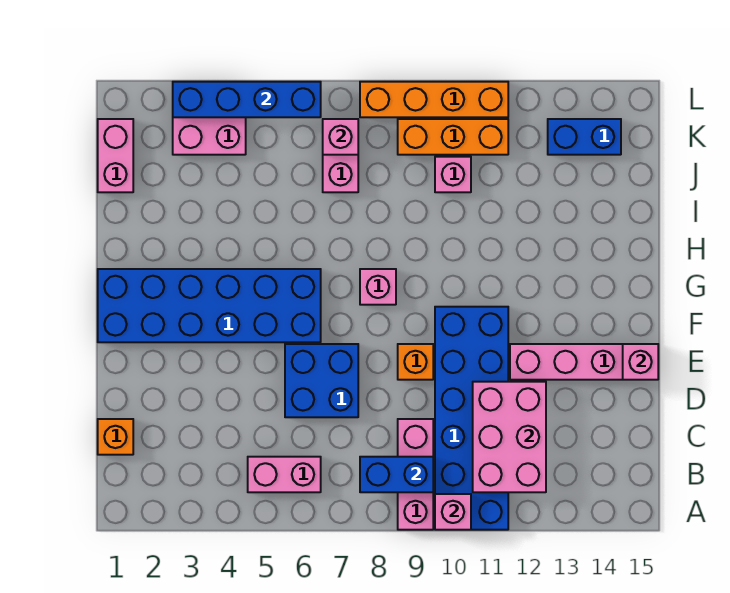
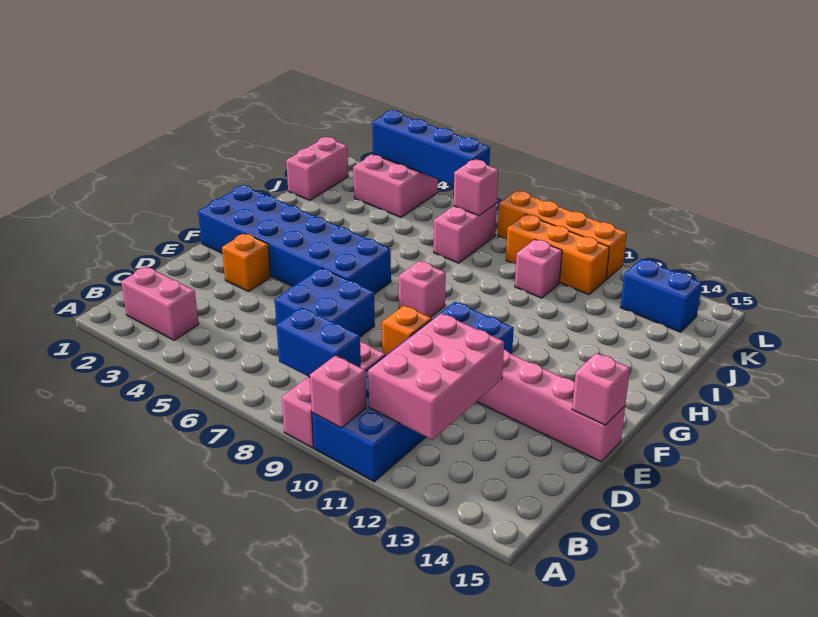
pink brick B5:B6 level 1 -> pink brick B2:B3 level 1
orange brick C1 level 1 -> orange brick E3 level 1

